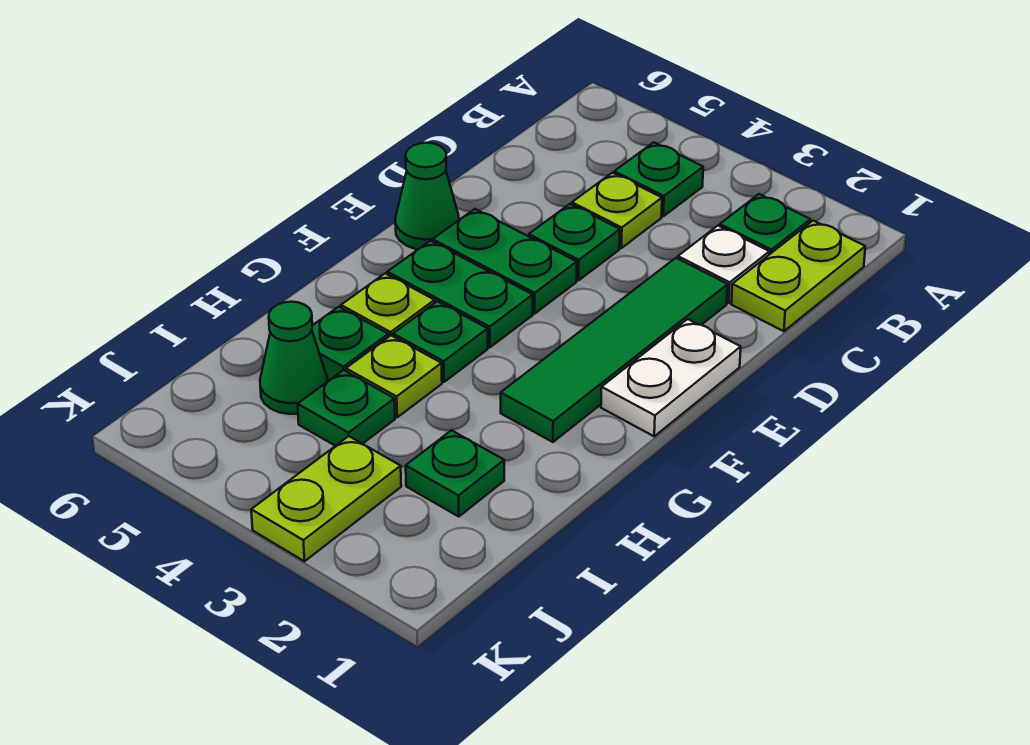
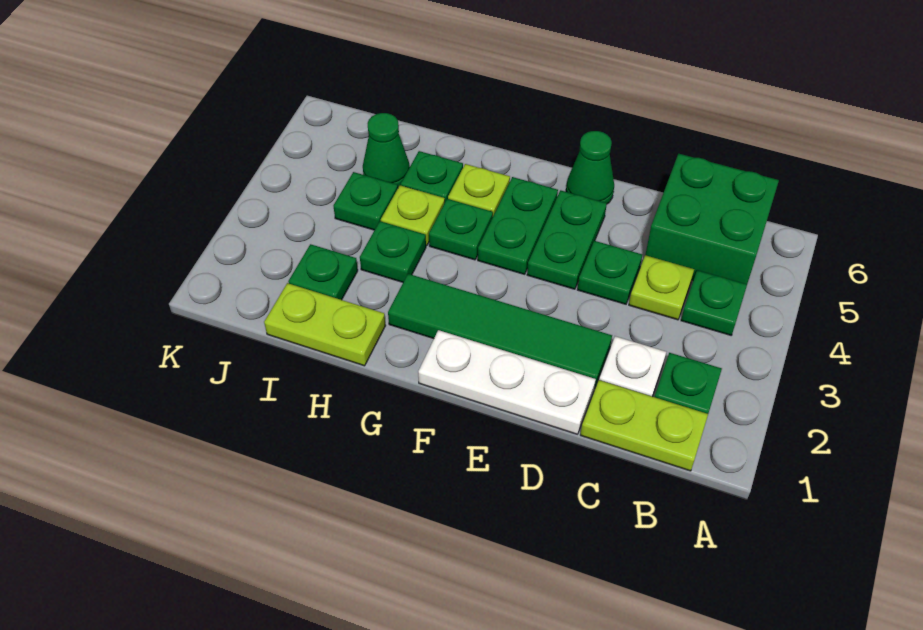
none -> green brick B5:C6 level 1
white plate E1:F1 level 1 -> white plate D1:F1 level 1
none -> green plate H3 level 1
lime plate J3:K3 level 1 -> lime plate H1:I1 level 1

